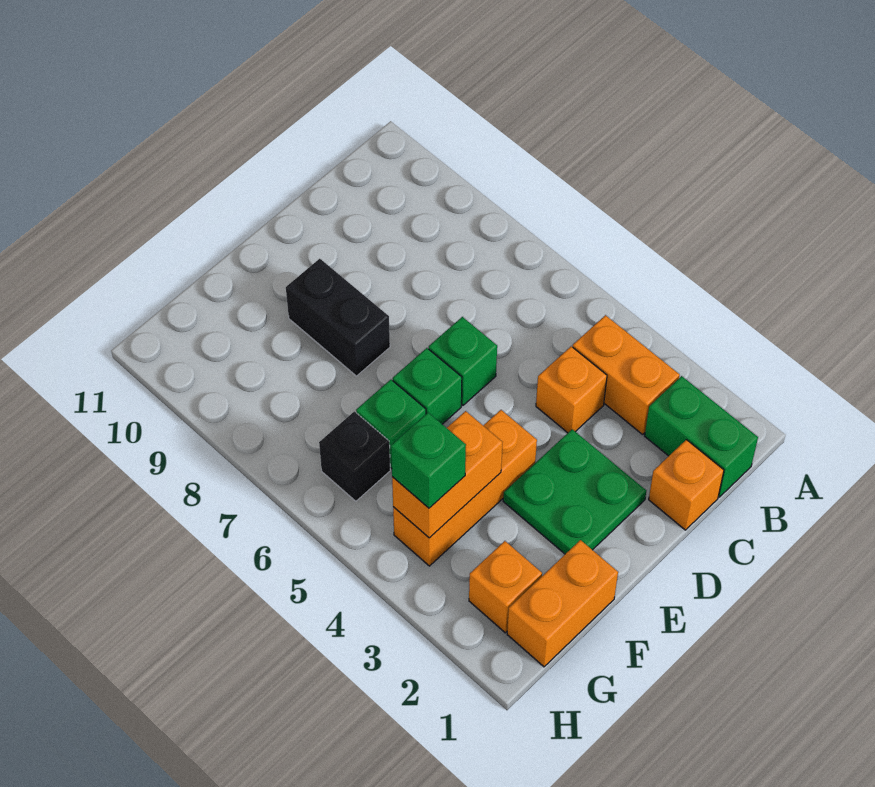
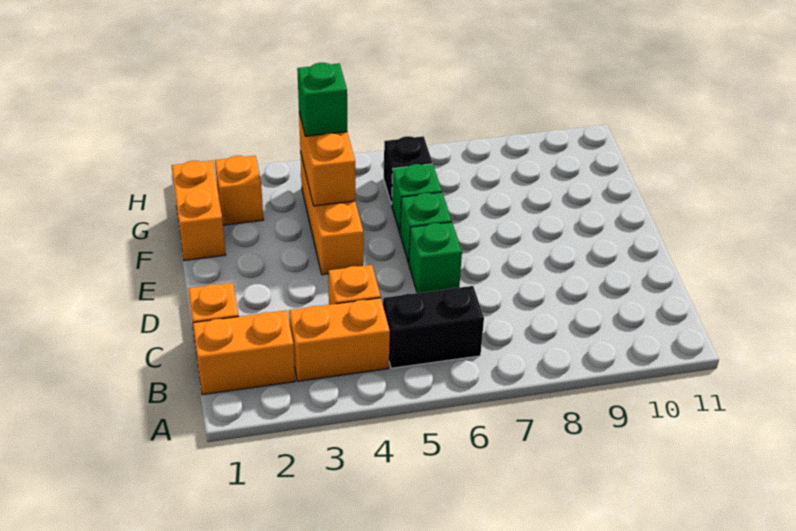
green brick B1:B2 level 1 -> orange brick B1:B2 level 1
green plate D2:E3 level 1 -> none
black brick E8:E9 level 1 -> black brick B5:B6 level 1

